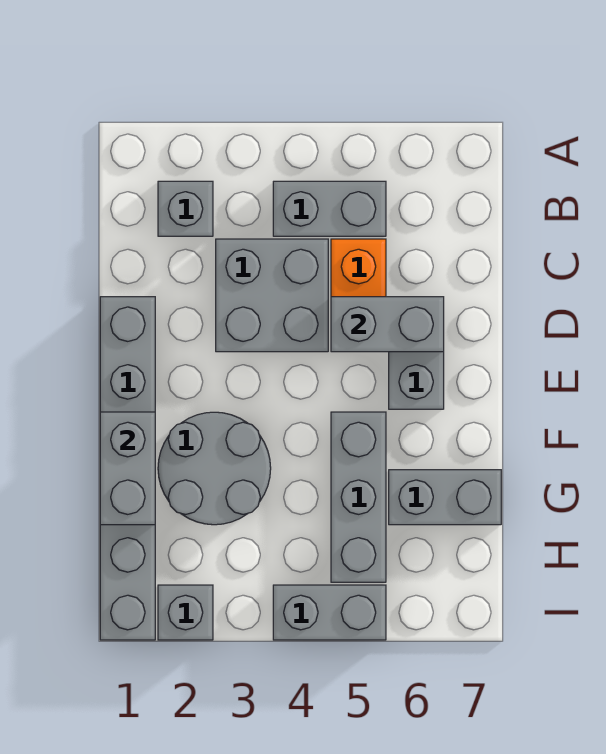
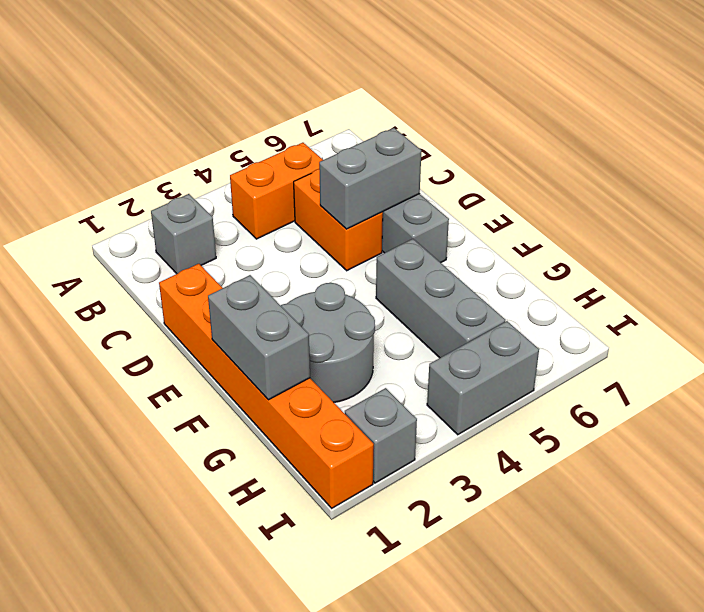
grey brick B4:B5 level 1 -> orange brick B4:B5 level 1
grey brick C3:D4 level 1 -> none
grey brick D1:I1 level 1 -> orange brick D1:I1 level 1
grey brick G6:G7 level 1 -> none

